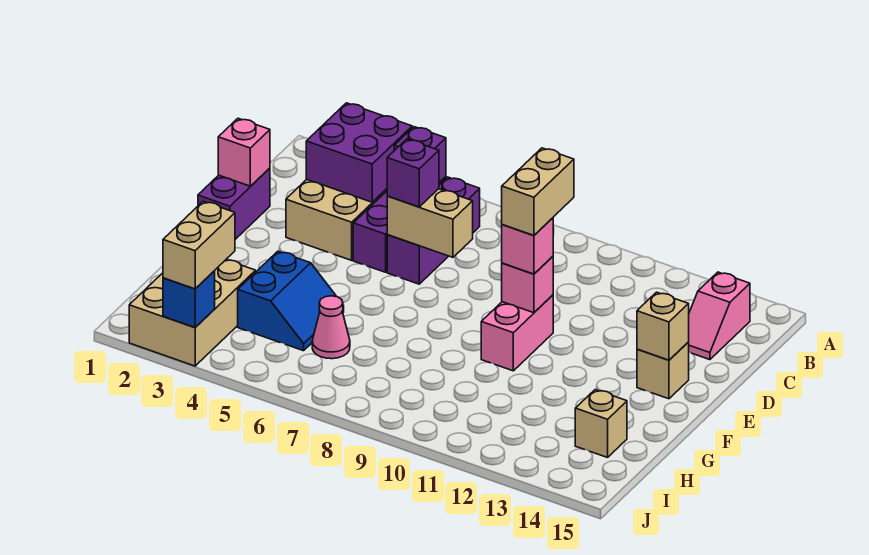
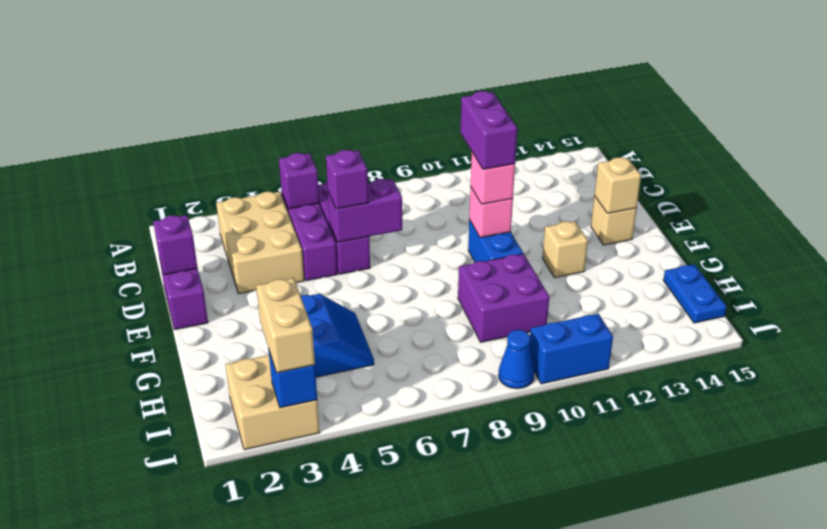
purple brick B3:C4 level 2 -> purple brick G9:H10 level 1
pink slope B14:C14 level 1 top B -> none
pink brick D1 level 2 -> purple brick D1 level 2
tan brick D6:D7 level 2 -> purple brick D6:D7 level 2
tan brick D10:E10 level 4 -> purple brick D10:E10 level 4
pink brick E10:F10 level 1 -> blue brick E10:F10 level 1
tan brick H2:J3 level 1 -> tan brick I2:J3 level 1
pink cone H6 level 1 -> none
tan brick H14 level 1 -> tan brick F12 level 1
none -> blue plate H15:I15 level 1
none -> blue cone J9 level 1
none -> blue brick J10:J11 level 1

